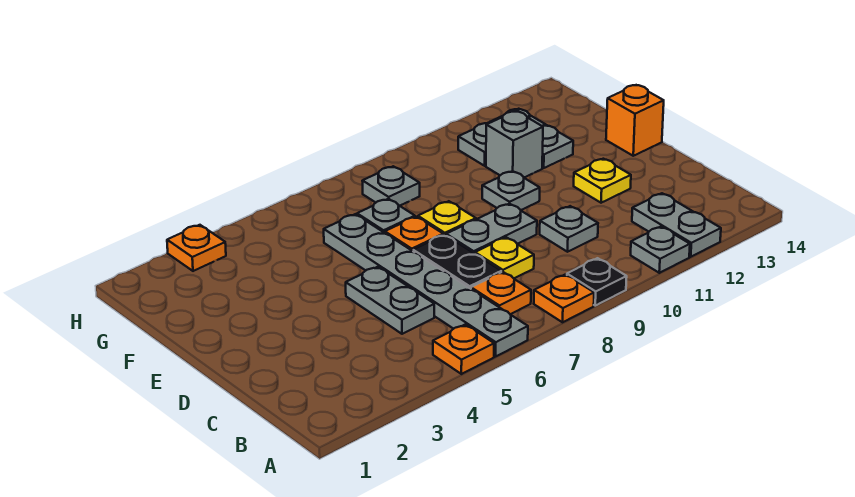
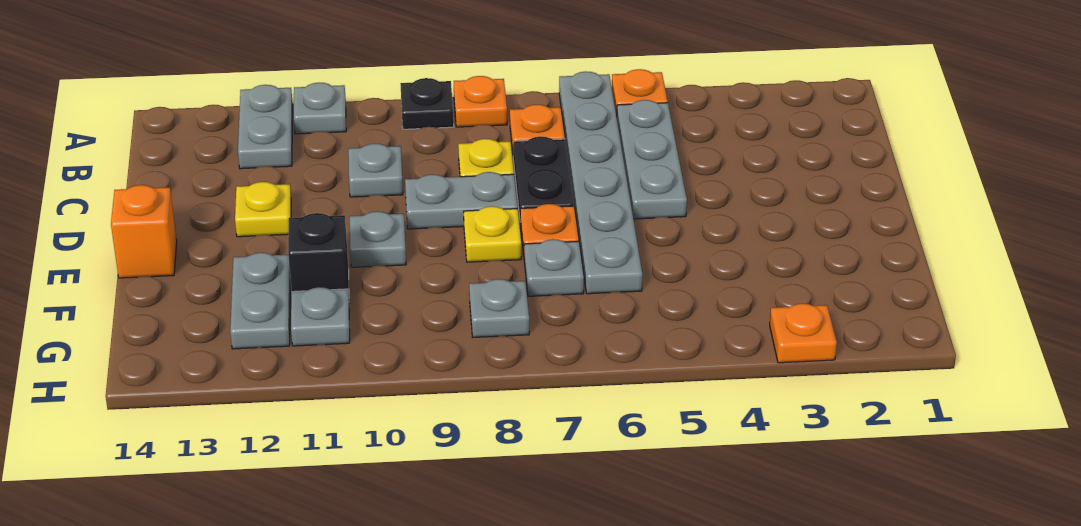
grey plate C5:D5 level 1 -> grey plate B5:D5 level 1
grey brick F11 level 1 -> black brick F11 level 1

